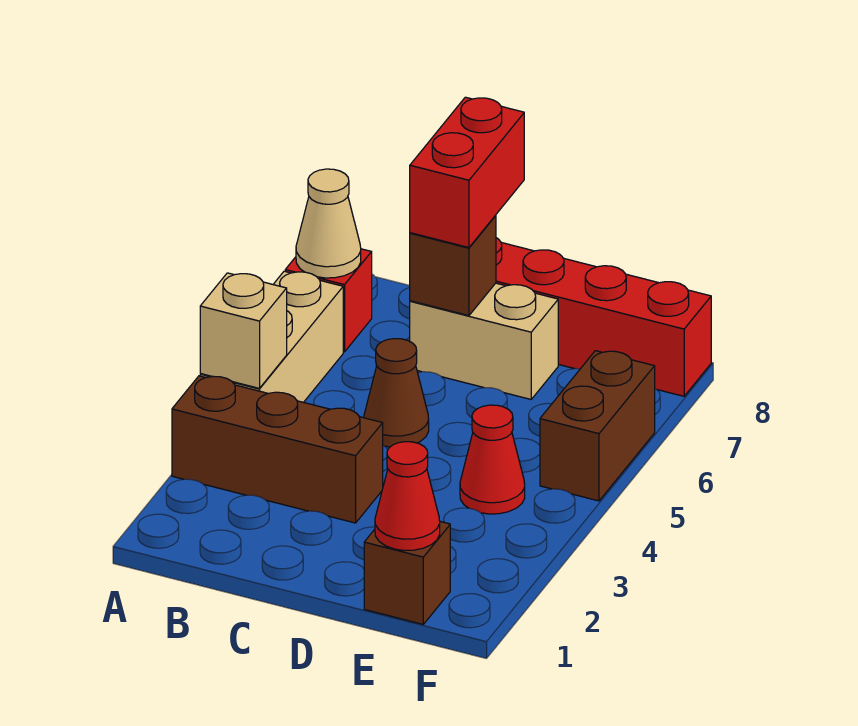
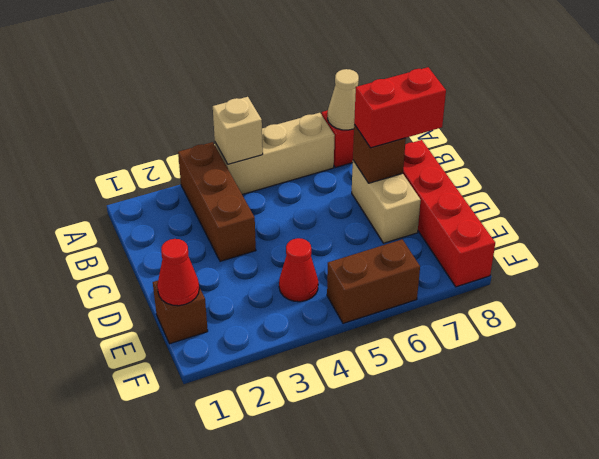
brown cone C5 level 1 -> none

